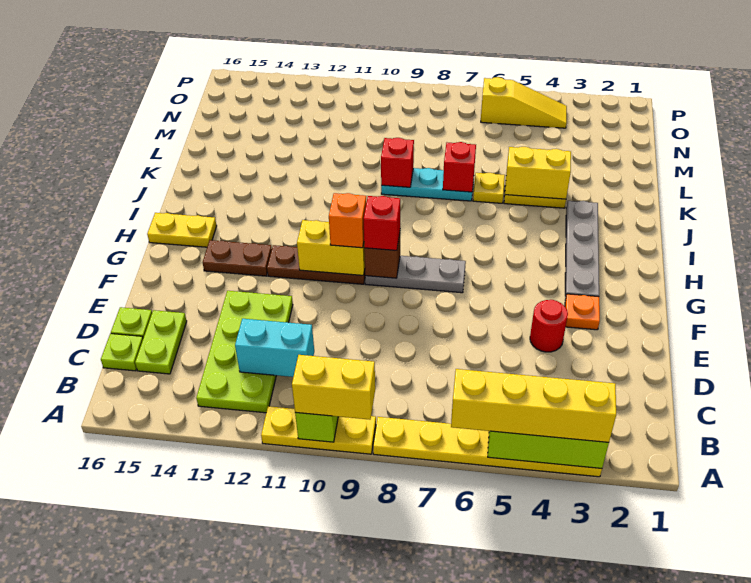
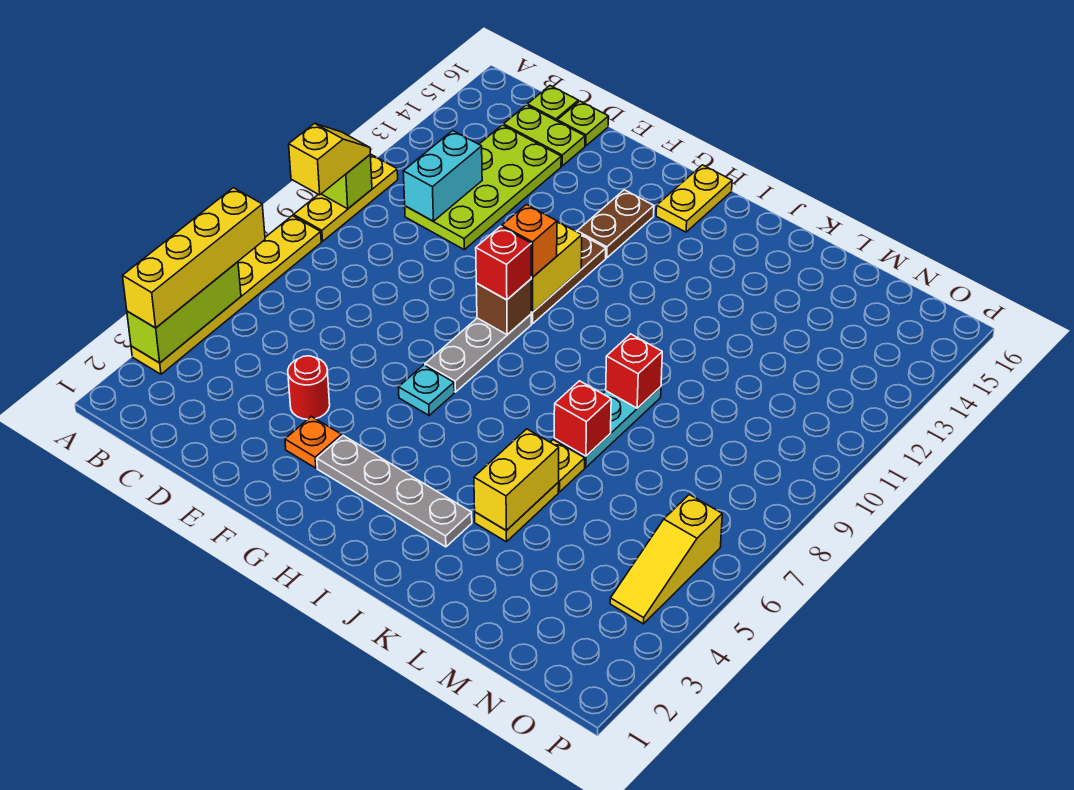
yellow brick A9:A10 level 3 -> yellow slope A9:A10 level 3 top 9
lime plate B12:E13 level 1 -> lime plate C11:D14 level 1
none -> cyan plate G6 level 1

